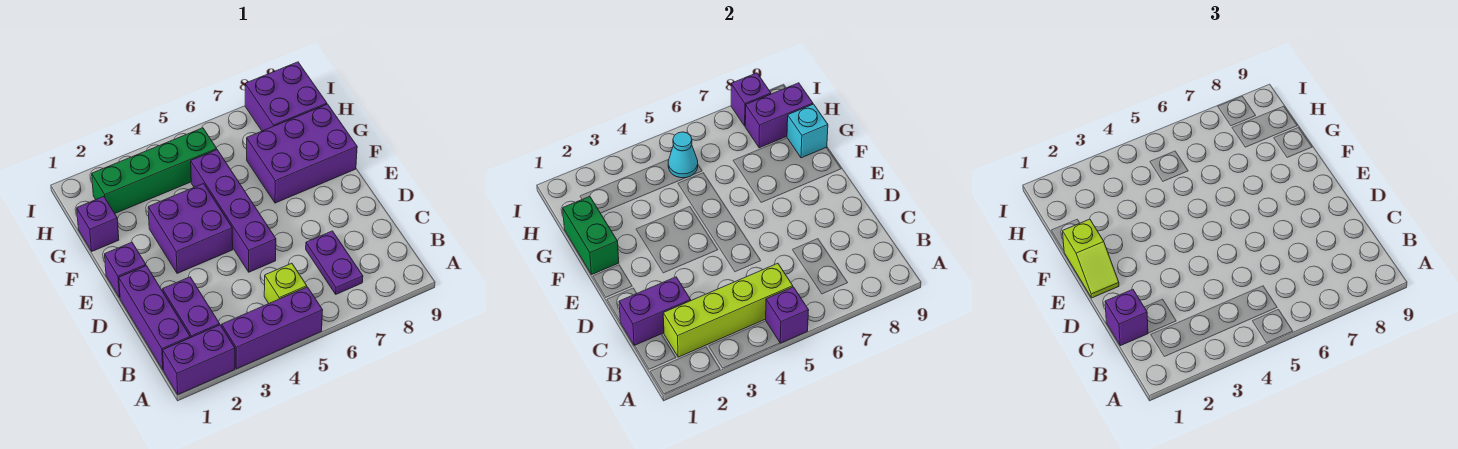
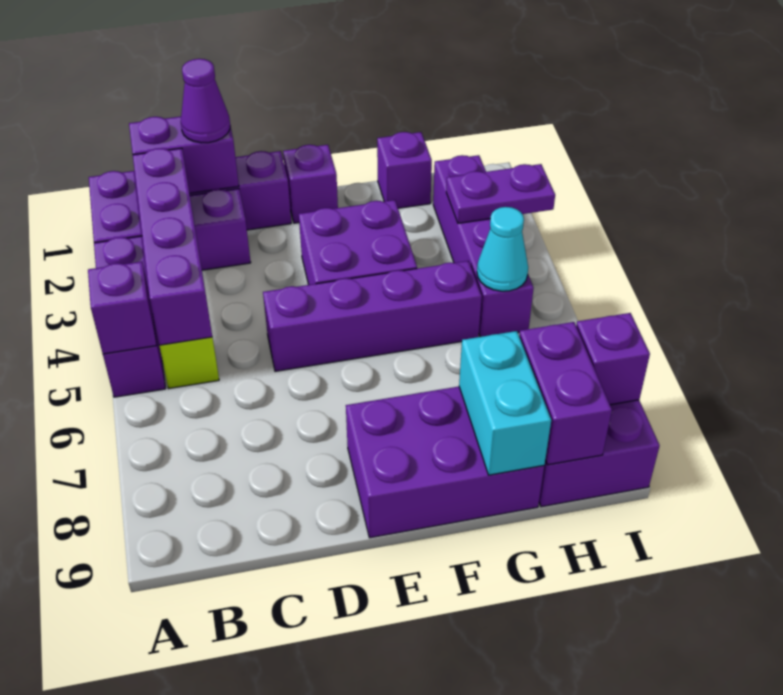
lime brick B2:B5 level 2 -> purple brick B2:B5 level 2
purple plate B7:C7 level 1 -> purple plate H3:I3 level 2
purple brick C1:C2 level 2 -> purple brick B1:C1 level 2
purple brick C1 level 3 -> purple cone C1 level 3
lime slope E1:F1 level 3 top F -> none
green brick F1:G1 level 2 -> none
purple brick F7:G9 level 1 -> purple brick E8:G9 level 1
cyan brick G9 level 2 -> cyan brick G8:G9 level 2
green brick H2:H5 level 1 -> purple brick H2:H5 level 1

